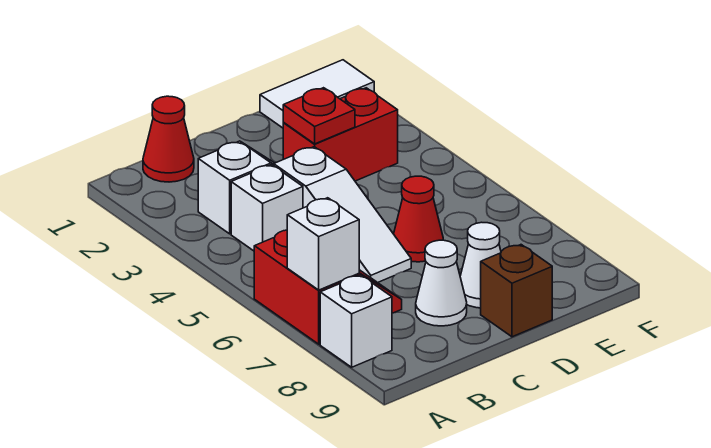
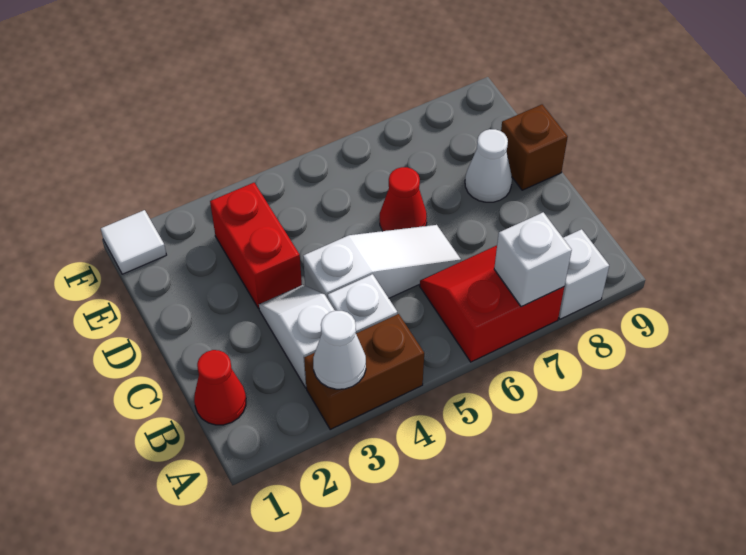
none -> brown brick A3:A4 level 1
white cone C8 level 1 -> white cone A3 level 2
red plate D3 level 2 -> none
white tile E1:F1 level 1 -> white tile F1 level 1

